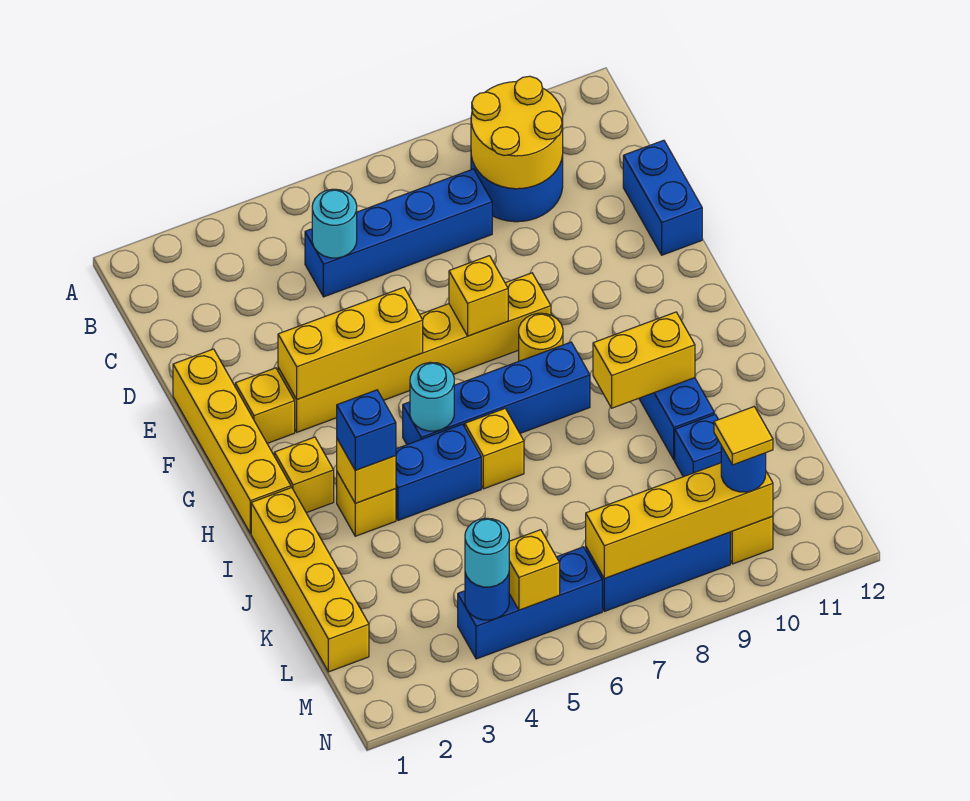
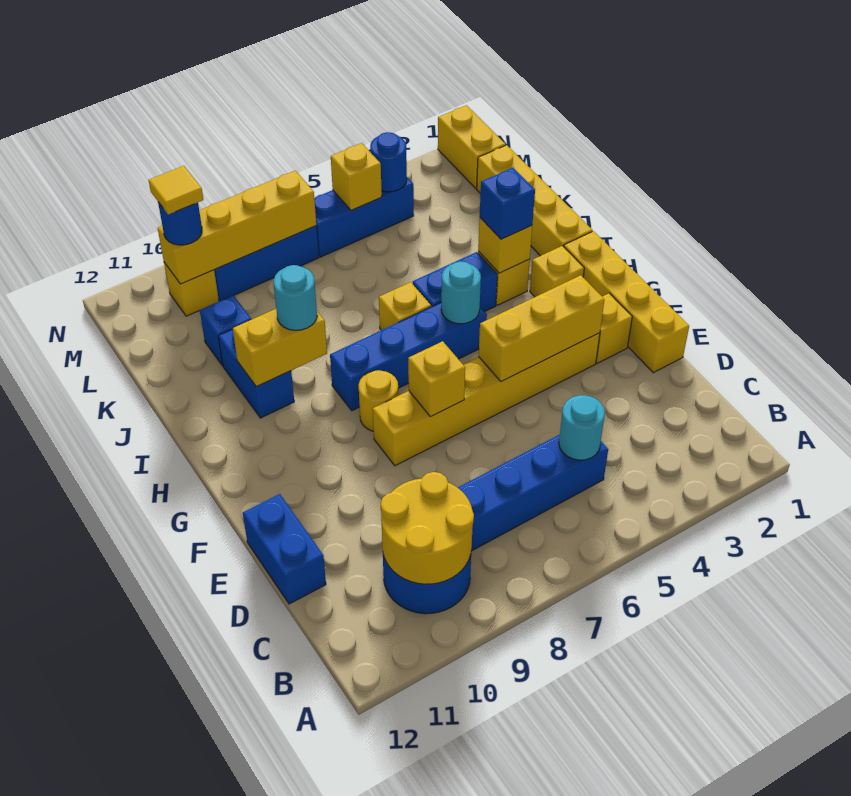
none -> yellow brick M1:N1 level 1
cyan round brick M4 level 3 -> cyan round brick I9 level 3

